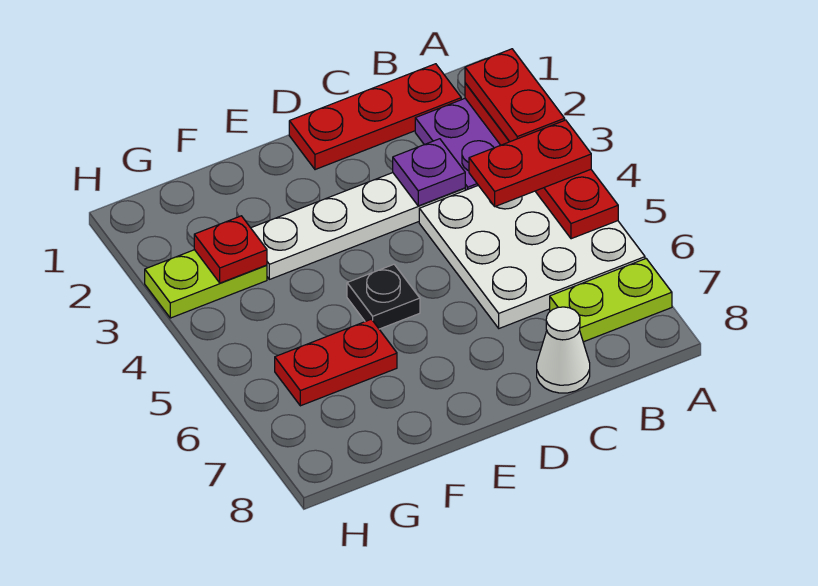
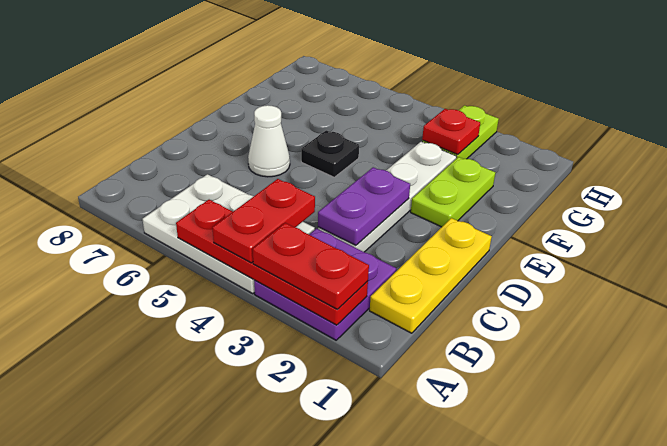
white plate A4:C6 level 1 -> white plate A4:B6 level 1
lime plate A7:B7 level 1 -> lime plate E2:F2 level 1
red plate B1:D1 level 1 -> yellow plate B1:D1 level 1
purple plate C3 level 2 -> purple plate C3:D3 level 2
white cone C8 level 1 -> white cone D6 level 1
red plate F6:G6 level 1 -> none

